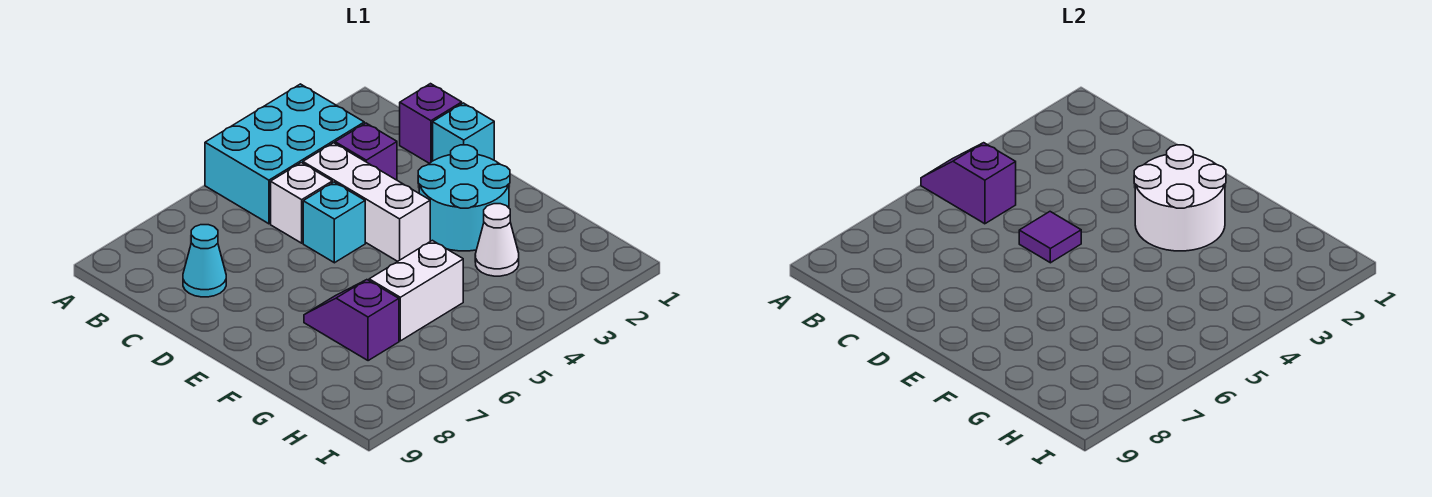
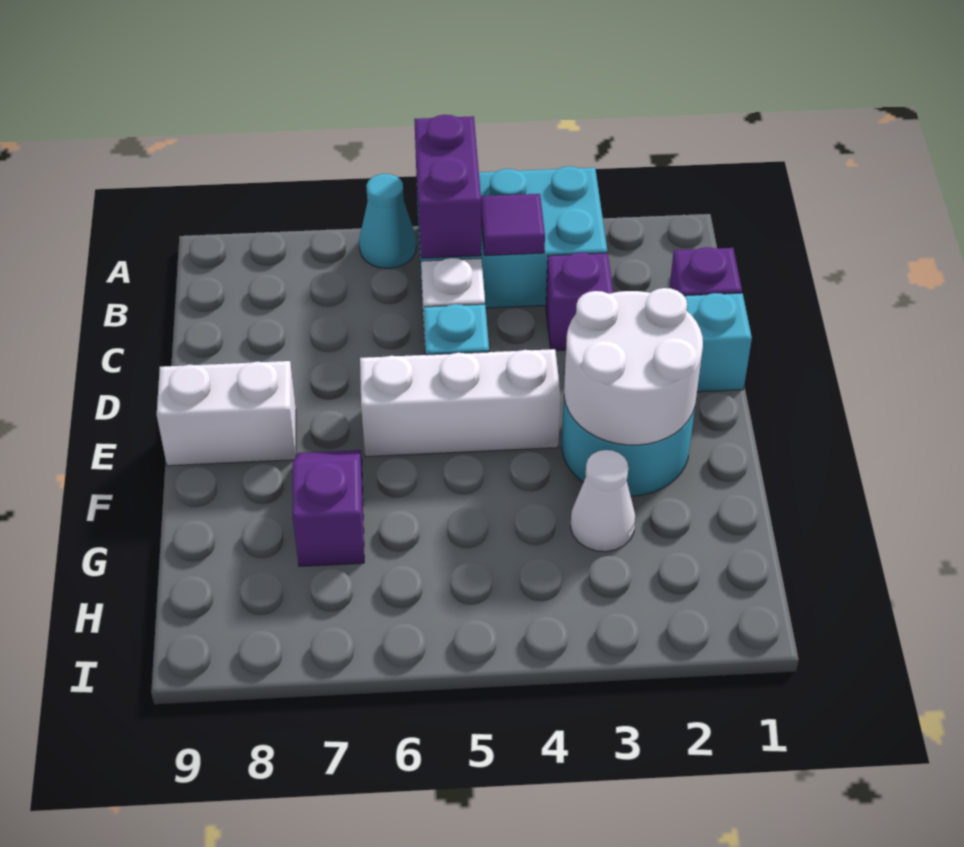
purple slope A5:B5 level 2 top B -> purple brick A5:B5 level 2
white brick C4:E4 level 1 -> white brick E4:E6 level 1
cyan cone C8 level 1 -> cyan cone A6 level 1
purple tile D5 level 2 -> purple tile B4 level 2
white brick G5:G6 level 1 -> white brick E8:E9 level 1

